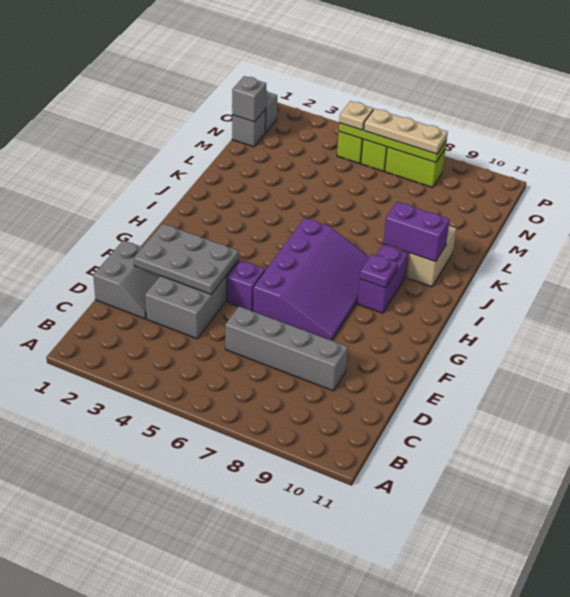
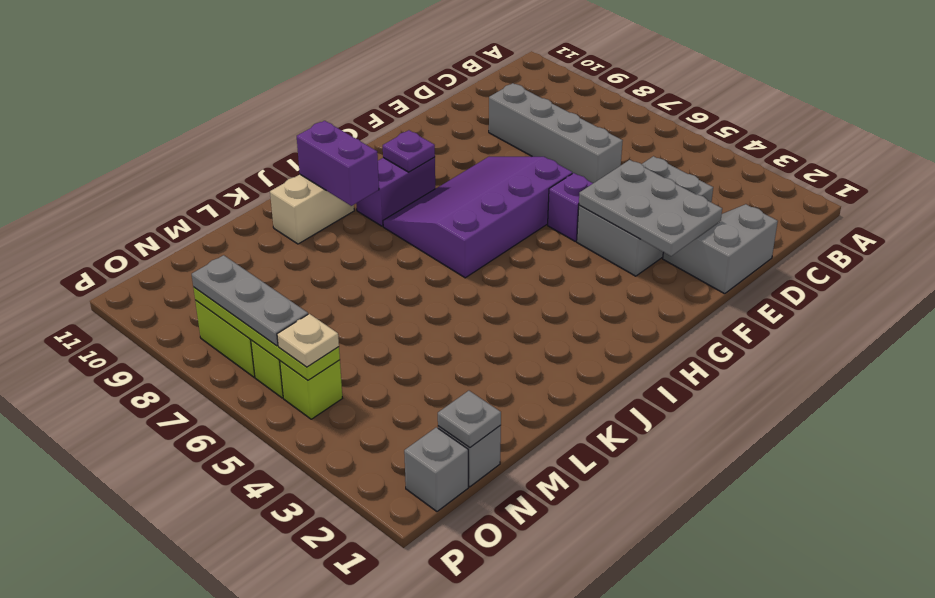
grey brick N1 level 2 -> grey plate N1 level 2
tan plate O6:O8 level 3 -> grey plate O6:O8 level 3

